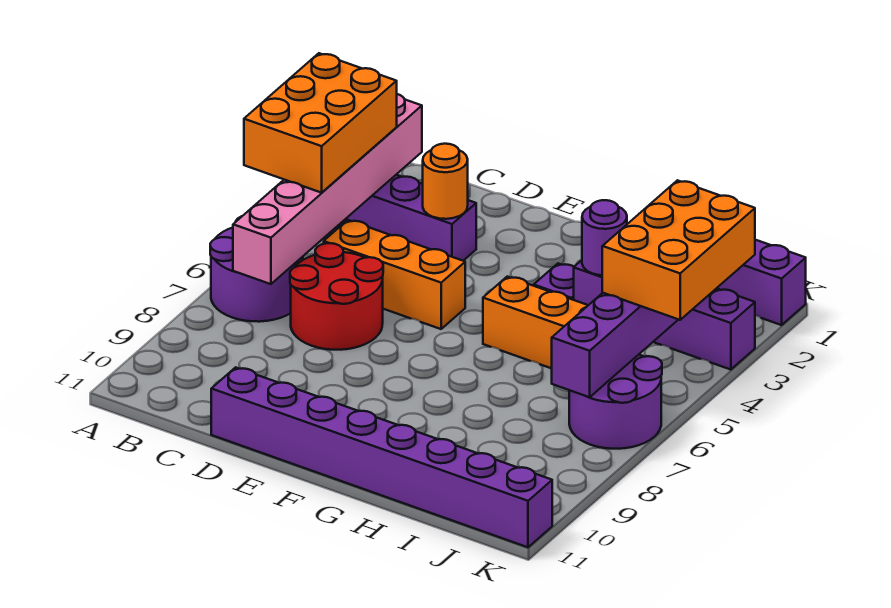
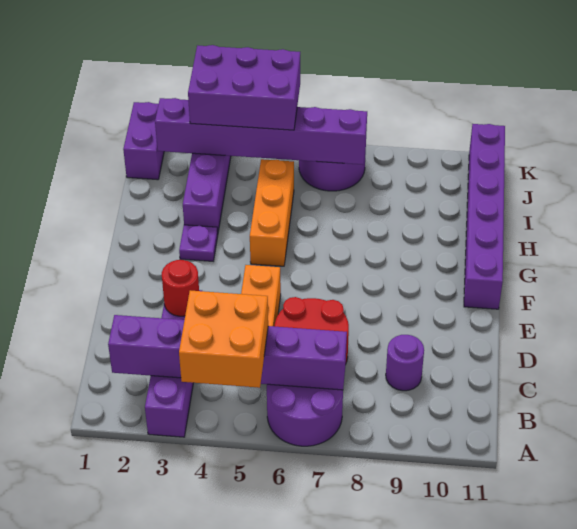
orange brick A3:B5 level 3 -> orange brick A4:B5 level 3
pink brick B2:B7 level 2 -> purple brick B2:B7 level 2
orange round brick D3 level 2 -> red round brick D3 level 2
purple brick D11:K11 level 1 -> purple brick F11:K11 level 1
purple round brick H3 level 2 -> purple round brick C9 level 1
orange brick J3:K5 level 3 -> purple brick J3:K5 level 3

